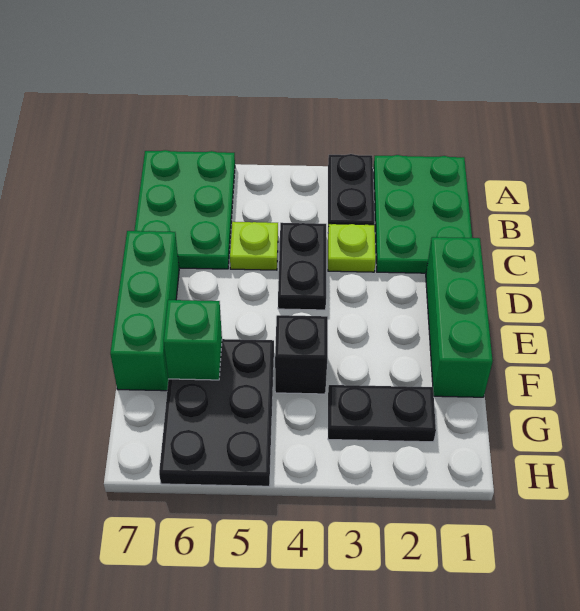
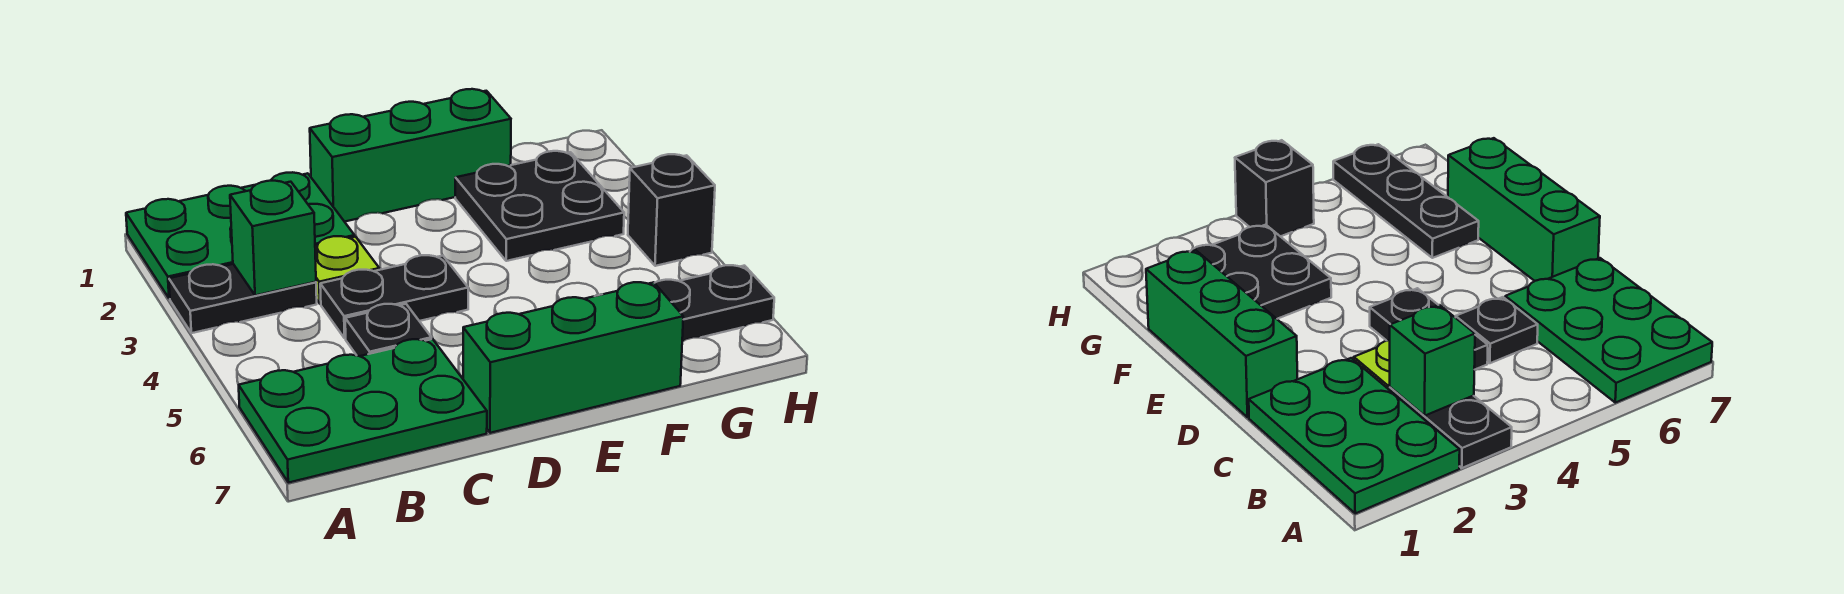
lime plate C5 level 1 -> black plate C5 level 1
black brick F4 level 1 -> black brick H4 level 1
black plate F5:H6 level 1 -> black plate F6:H6 level 1
green brick F6 level 2 -> green brick B3 level 2
black plate G2:G3 level 1 -> black plate F2:G3 level 1

